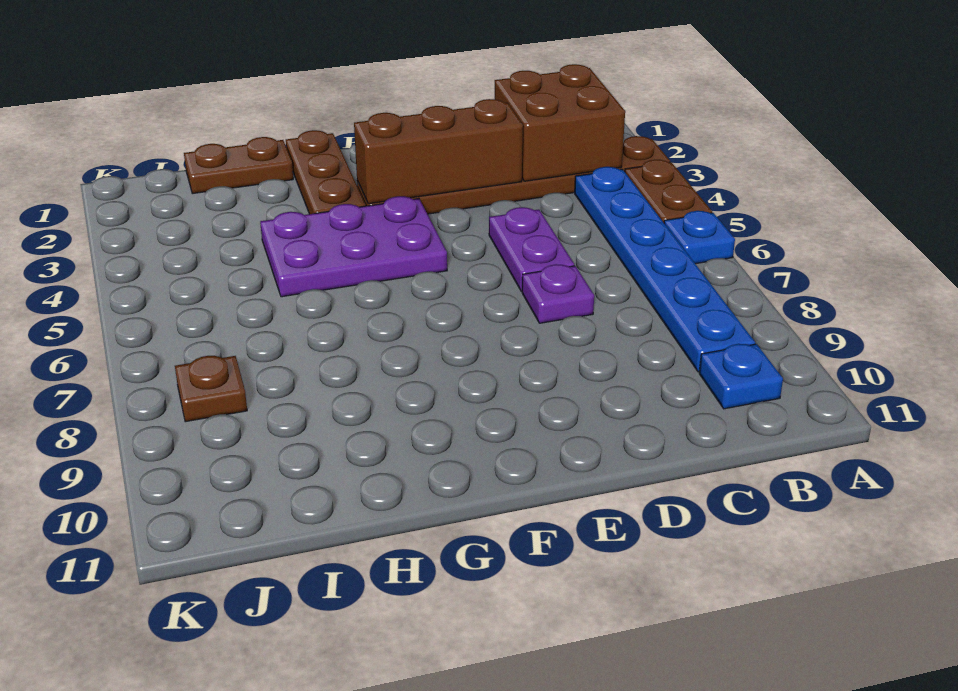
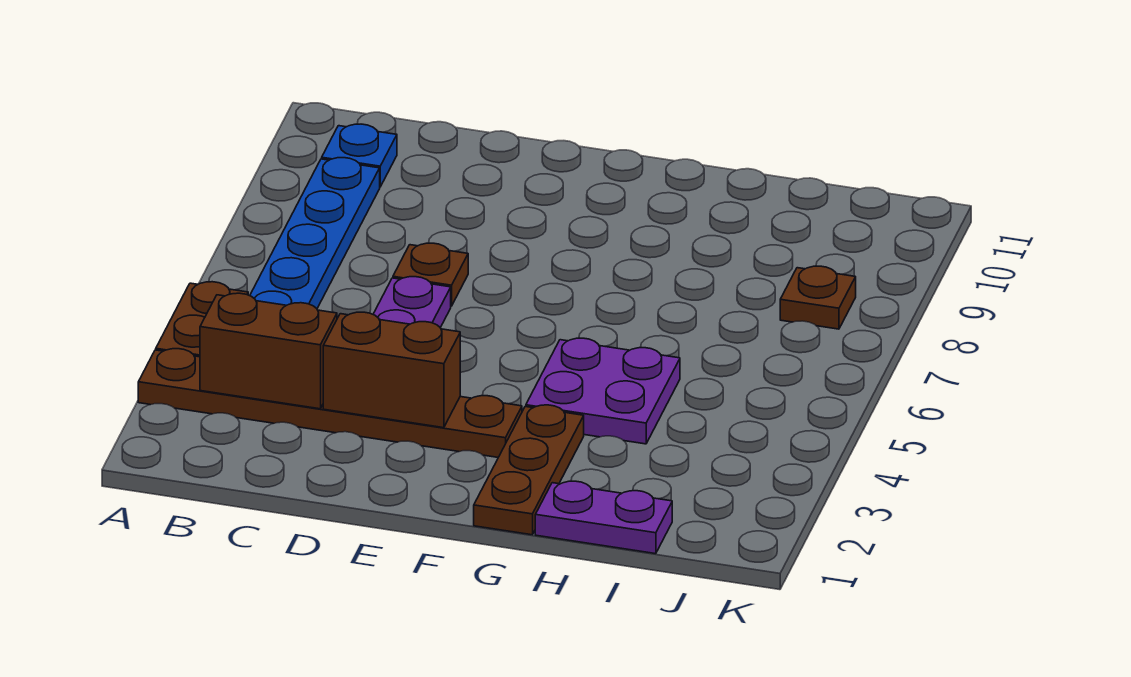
blue plate A6 level 1 -> none
brown brick B2:C3 level 2 -> brown brick B3:C3 level 2
brown brick D3:F3 level 2 -> brown brick D3:E3 level 2
purple plate D7 level 1 -> brown plate D7 level 1
purple plate F4:H5 level 1 -> purple plate G4:H5 level 1
brown plate H1:I1 level 1 -> purple plate H1:I1 level 1

